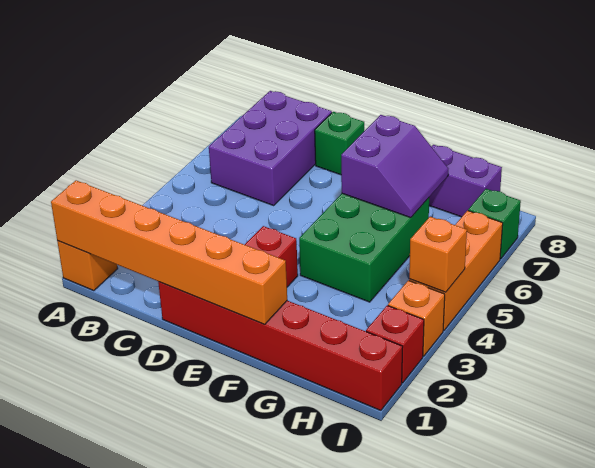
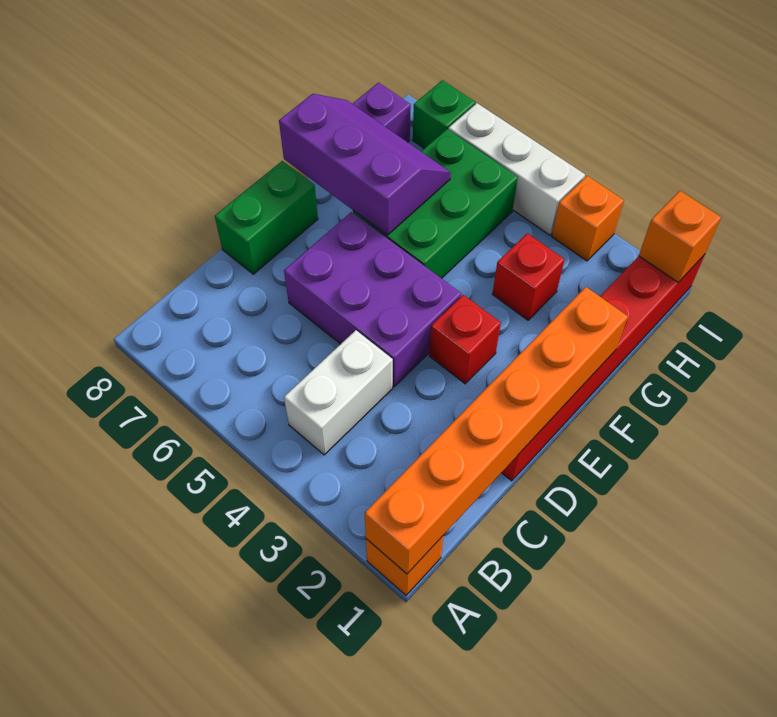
none -> white brick B4:C4 level 1
purple brick B6:C8 level 1 -> purple brick D4:E6 level 1
green brick D8 level 1 -> green brick D8:E8 level 1
green brick F4:G6 level 1 -> green brick F5:H6 level 1
purple slope F6:G7 level 2 top F -> purple slope F6:G8 level 2 top F
red brick I2 level 1 -> red brick G3 level 1
orange brick I4:I6 level 1 -> white brick I4:I6 level 1
orange brick I4 level 2 -> orange brick I1 level 2

